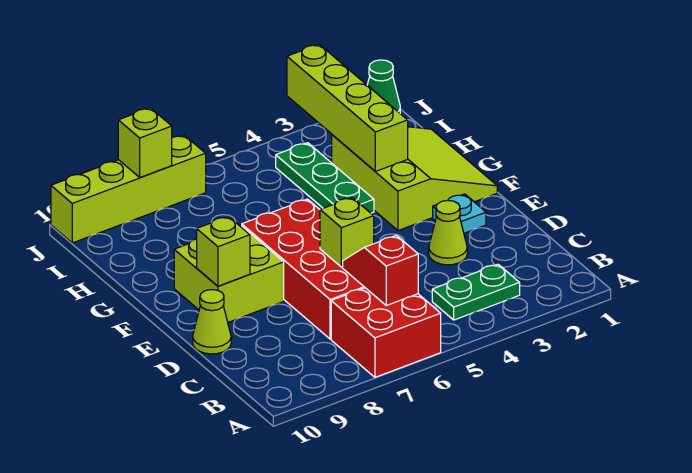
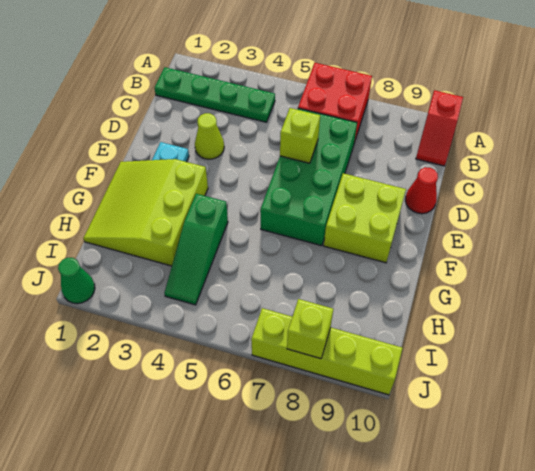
green plate B3:B4 level 1 -> green plate B1:B4 level 1
red slope B6:C6 level 2 top B -> red slope A10:B10 level 1 top A
red brick C6:F7 level 1 -> green brick C6:F7 level 1
lime cone D10 level 1 -> red cone D10 level 1
lime brick E9 level 2 -> none
lime brick G3:J3 level 2 -> none
green plate G4:I4 level 1 -> green slope G4:I4 level 1 top G

